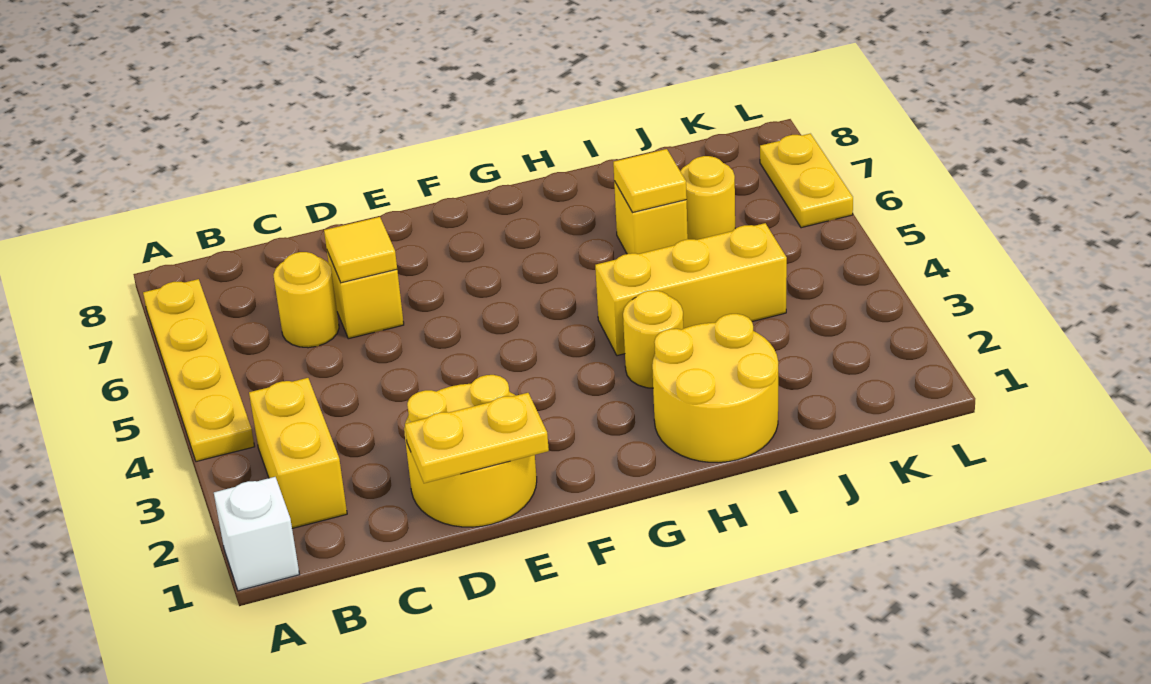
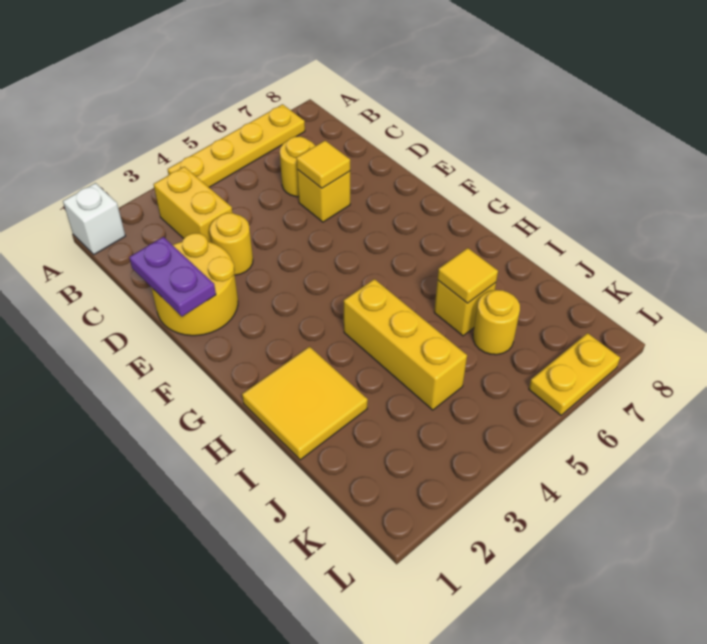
yellow brick B2:B3 level 1 -> yellow brick B3:C3 level 1
yellow plate D1:E1 level 2 -> purple plate D1:E1 level 2
yellow round brick H1:I2 level 1 -> yellow tile H1:I2 level 1
yellow round brick H3 level 1 -> yellow round brick D3 level 1

